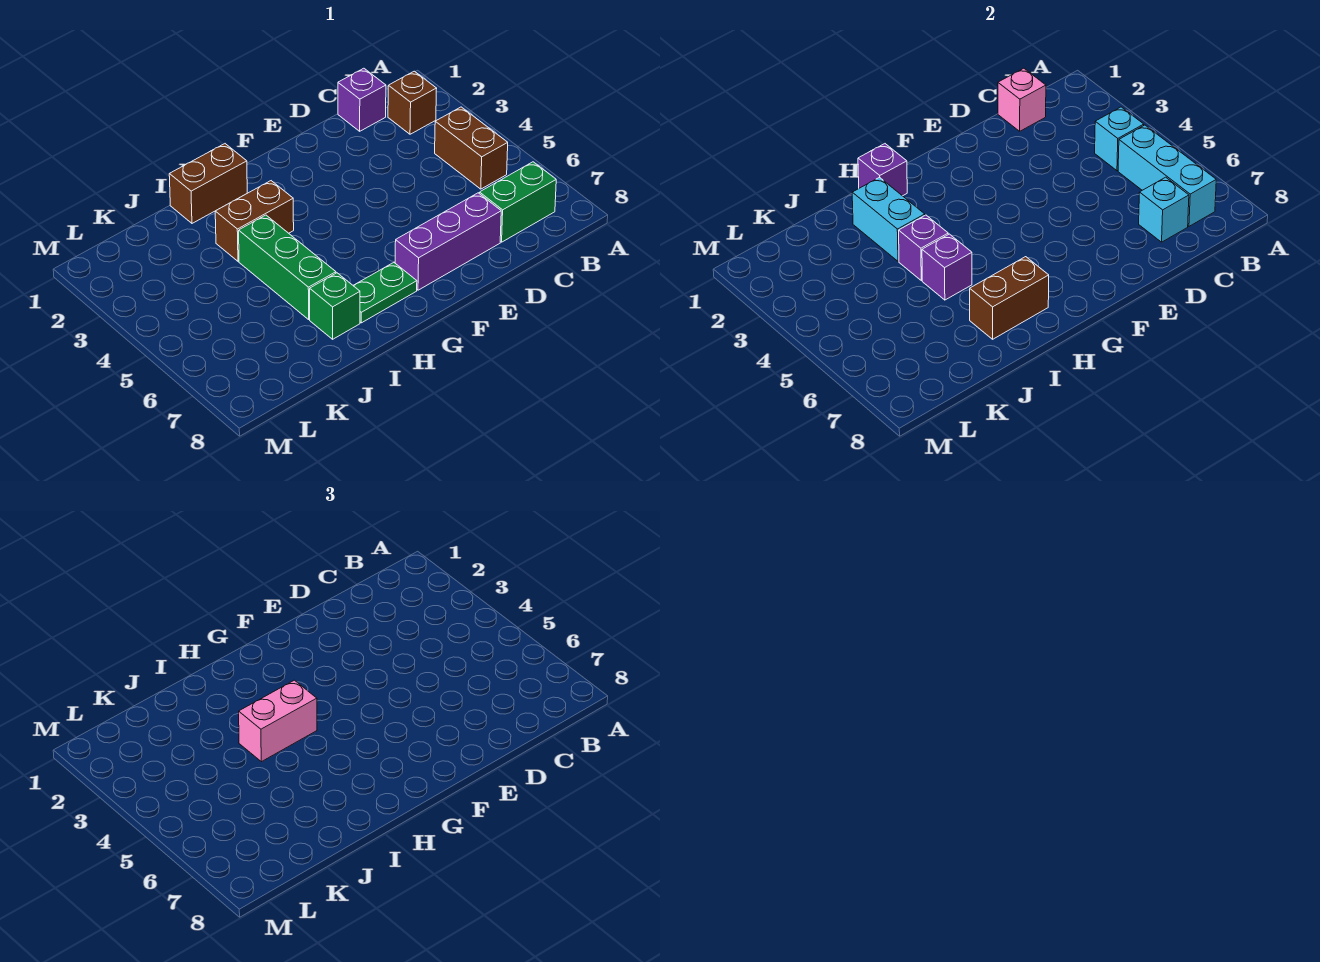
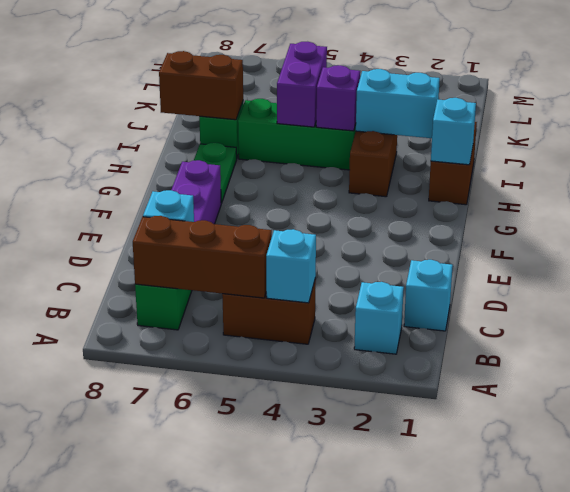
brown brick B2 level 1 -> cyan brick B2 level 1
cyan brick B5:B7 level 2 -> brown brick B5:B7 level 2
purple brick C1 level 1 -> cyan brick C1 level 1
pink brick C1 level 2 -> none
purple brick H1 level 2 -> cyan brick H1 level 2
pink brick H4:I4 level 3 -> none
brown brick H7:I7 level 2 -> brown brick I7:I8 level 2
purple brick I5 level 2 -> purple brick I5:J5 level 2

